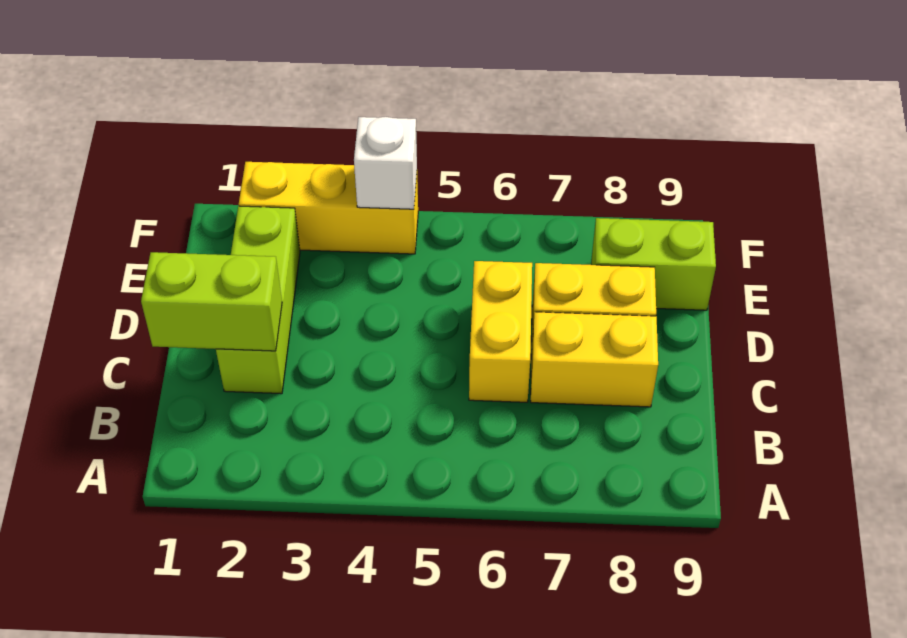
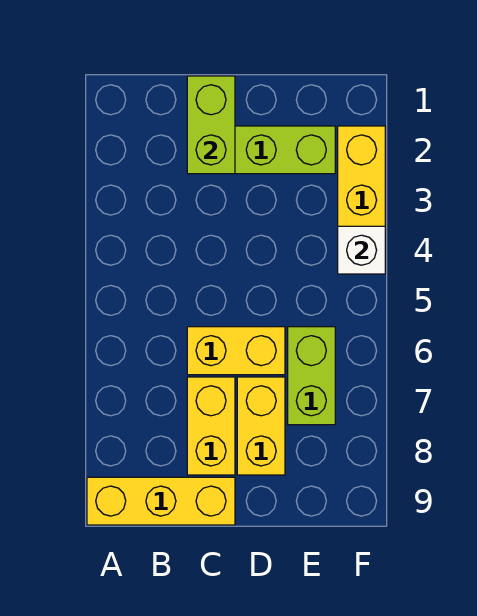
none -> yellow brick A9:C9 level 1
lime brick E8:E9 level 1 -> lime brick E6:E7 level 1

